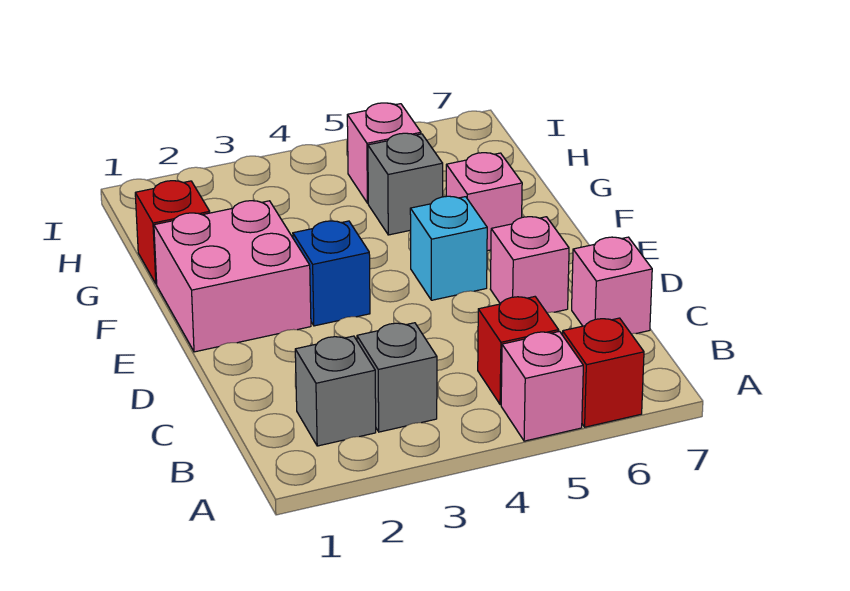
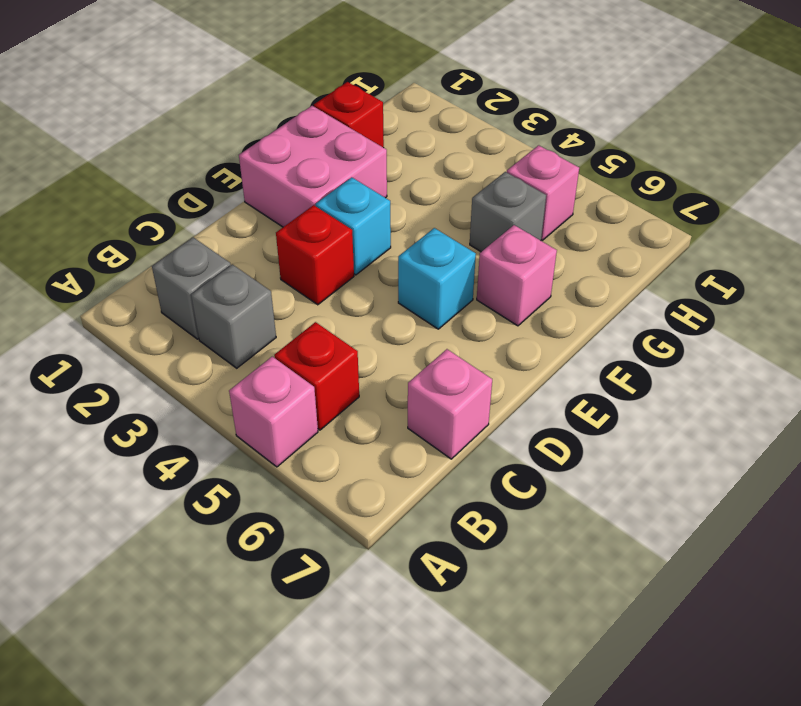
red brick A6 level 1 -> red brick D3 level 1
pink brick D6 level 1 -> none
blue brick E3 level 1 -> cyan brick E3 level 1

